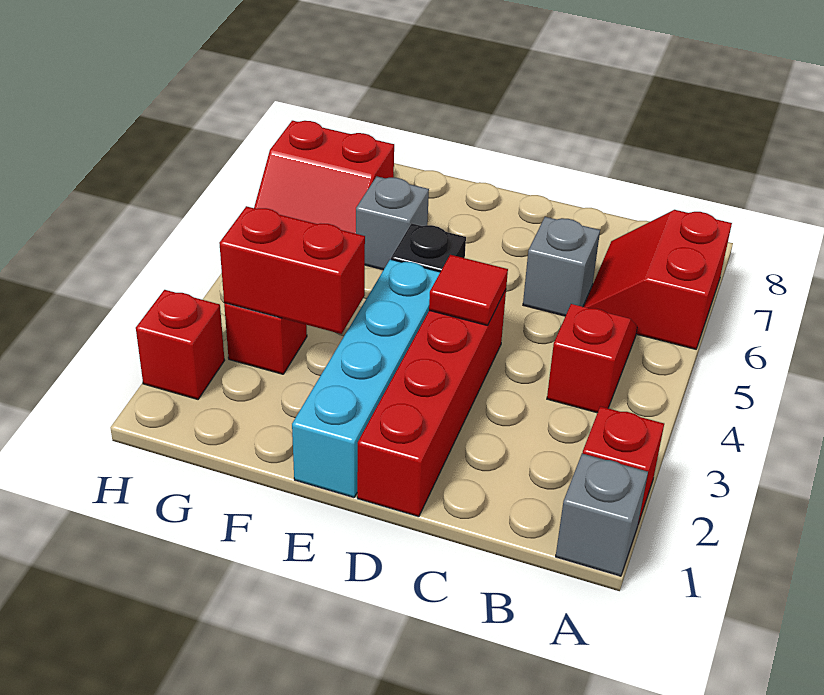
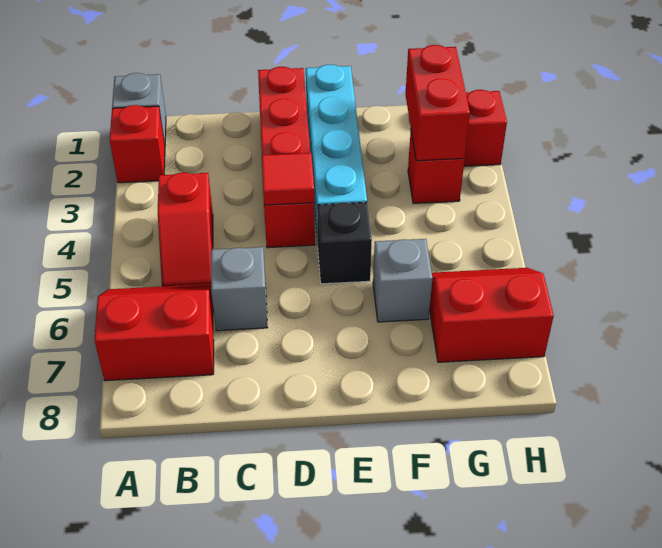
red slope A6:B7 level 1 top A -> red slope A6:B7 level 1 top 7
red brick F3:G3 level 2 -> red brick G2:G3 level 2

